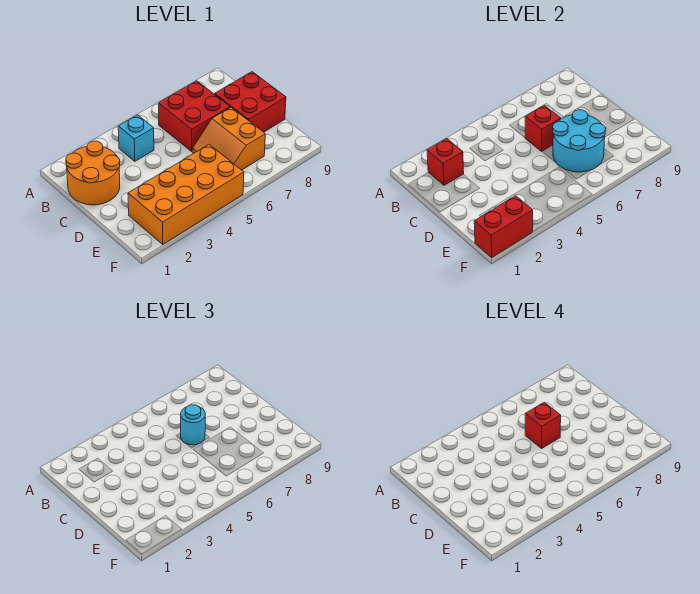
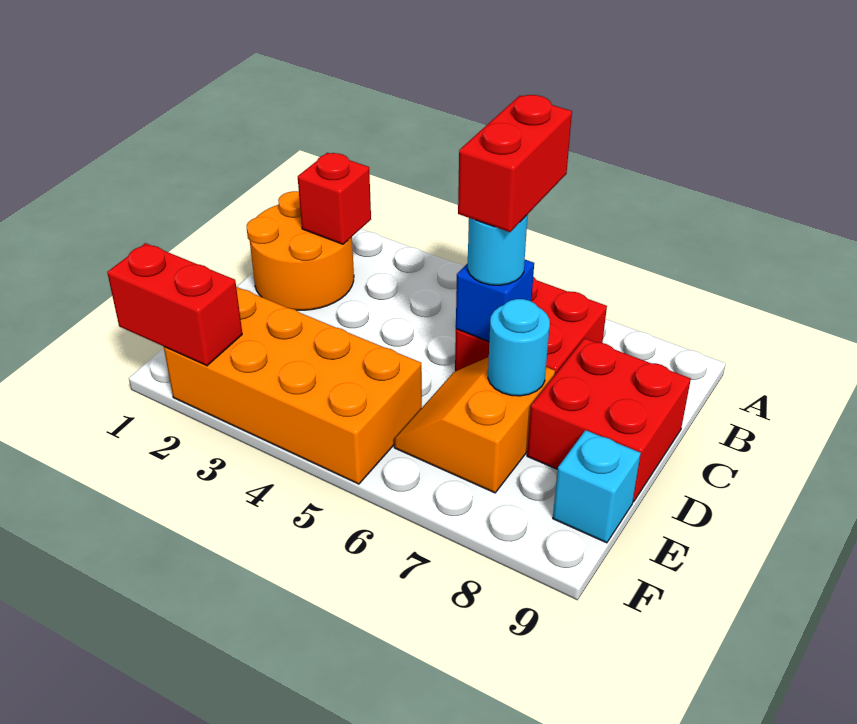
cyan brick B4 level 1 -> cyan brick E9 level 1
red brick C6 level 2 -> blue brick C6 level 2
red brick C6 level 4 -> red brick B6:C6 level 4
cyan round brick D6:E7 level 2 -> cyan round brick D7 level 2

